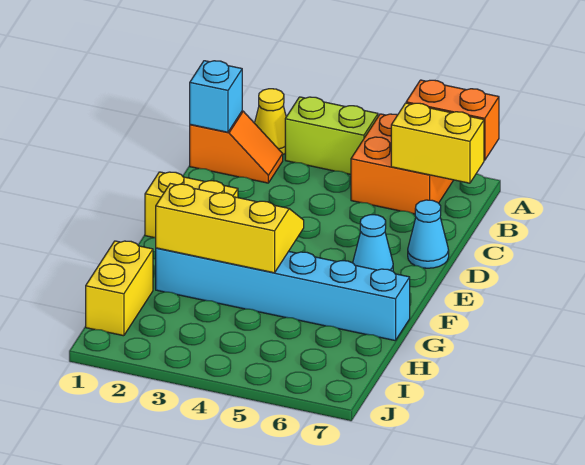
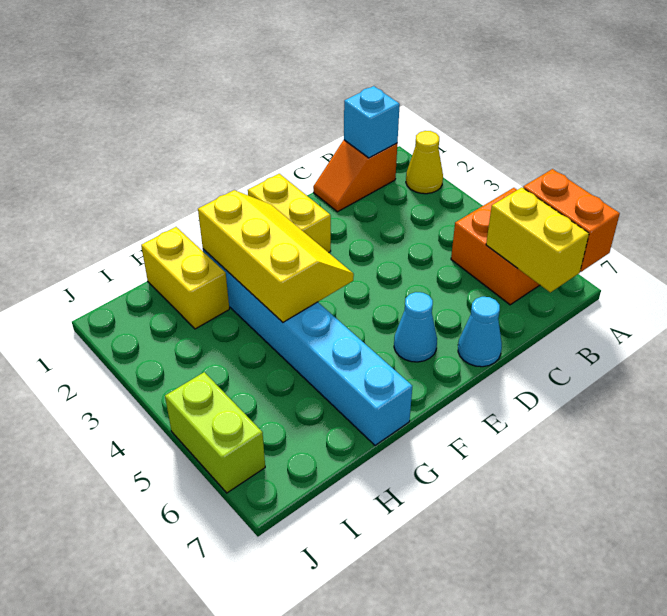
lime brick A3:A4 level 1 -> lime brick J5:J6 level 1
orange slope B1:B2 level 1 top 1 -> orange slope B1:C1 level 1 top B
yellow brick H1:I1 level 1 -> yellow brick H1:H2 level 1

